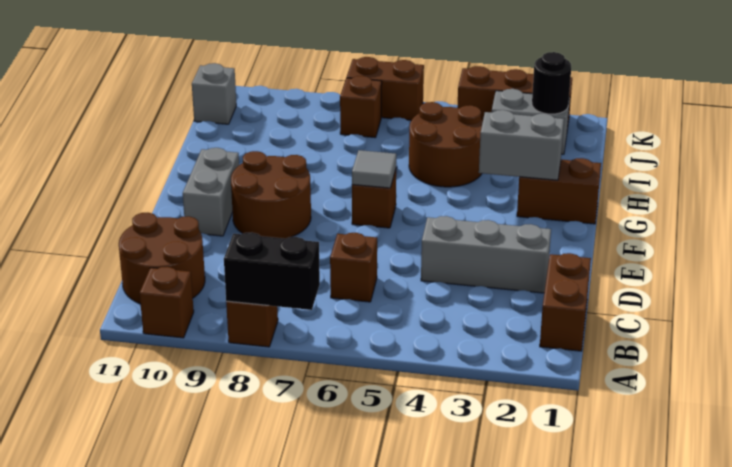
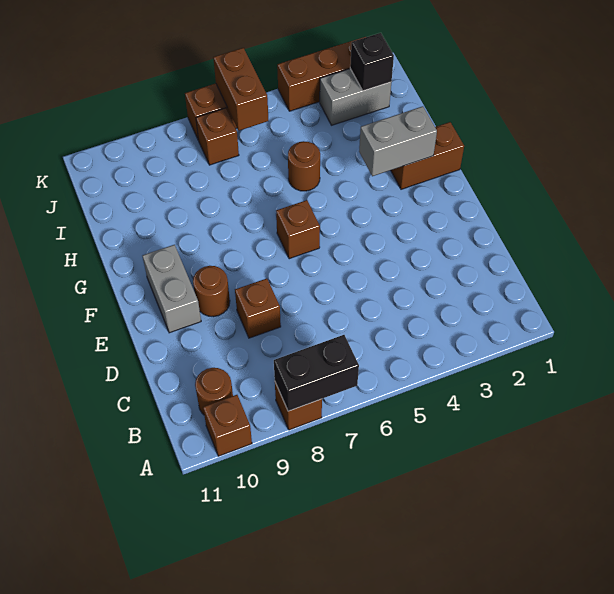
brown brick B1:C1 level 1 -> brown brick J6:K6 level 2
brown round brick B10:C11 level 1 -> brown round brick B10 level 1
brown brick C6 level 1 -> brown brick D8 level 1
grey brick D2:D4 level 1 -> none
brown round brick E8:F9 level 1 -> brown round brick E9 level 1
grey tile F6 level 2 -> none
brown round brick H4:I5 level 1 -> brown round brick H5 level 1
black round brick J2 level 2 -> black brick J2 level 2
grey brick J11 level 1 -> none

